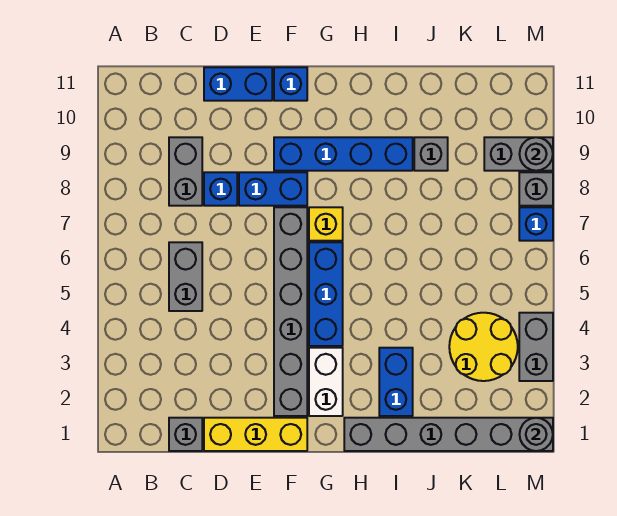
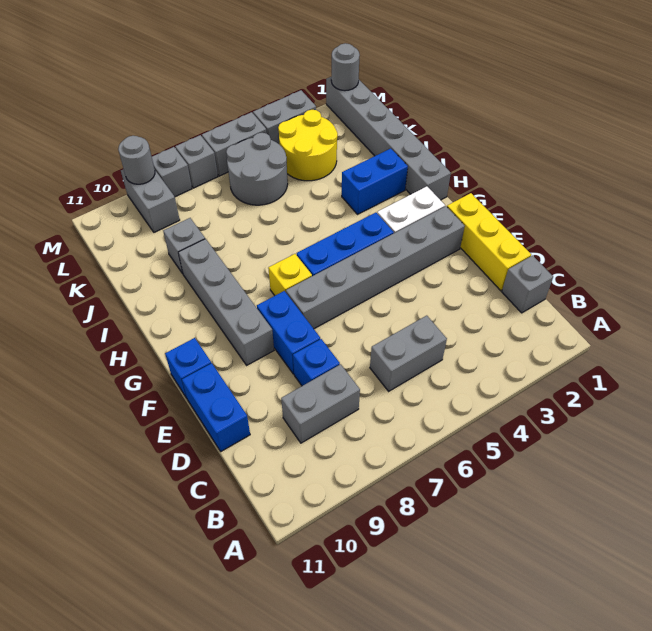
blue brick F9:I9 level 1 -> grey brick F9:I9 level 1
none -> grey round brick K5:L6 level 1
none -> grey brick M5:M6 level 1
blue brick M7 level 1 -> grey brick M7 level 1

